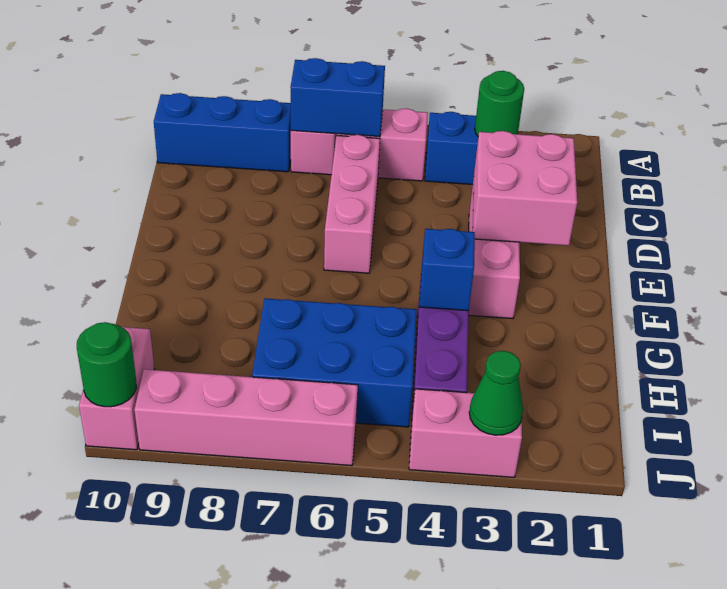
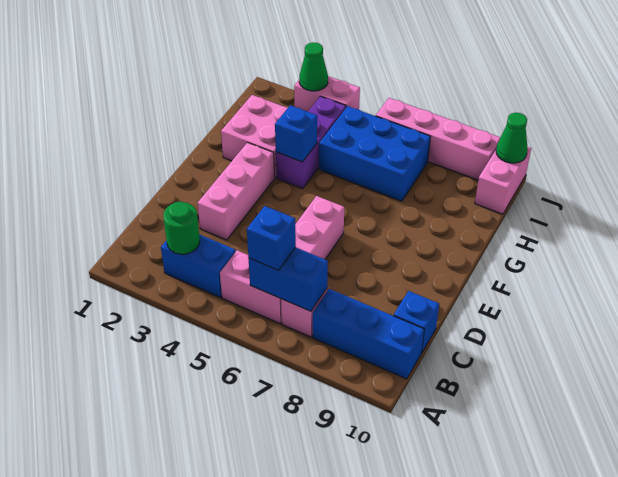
none -> blue brick B6 level 3
none -> blue brick C10 level 1
pink brick D2:E3 level 2 -> pink brick G2:H3 level 1
green round brick J10 level 2 -> green cone J10 level 2

